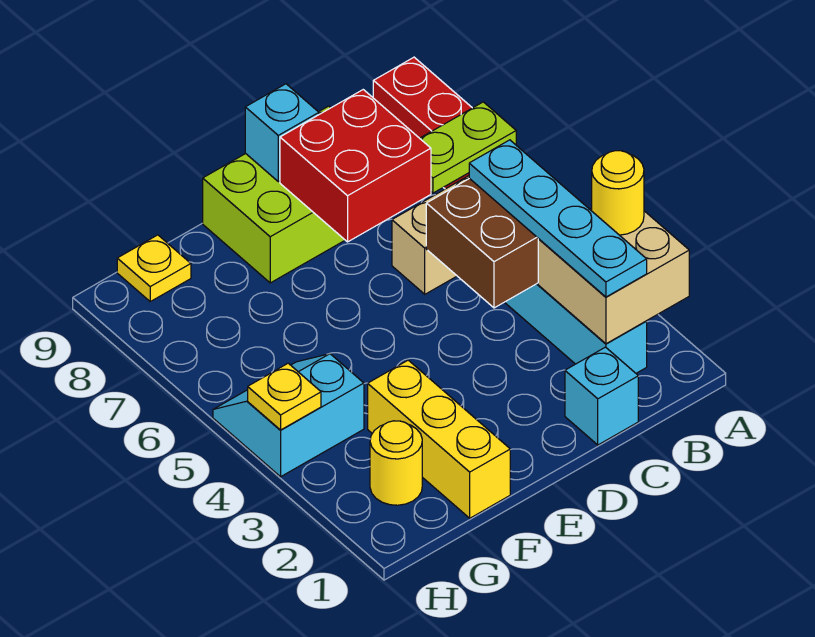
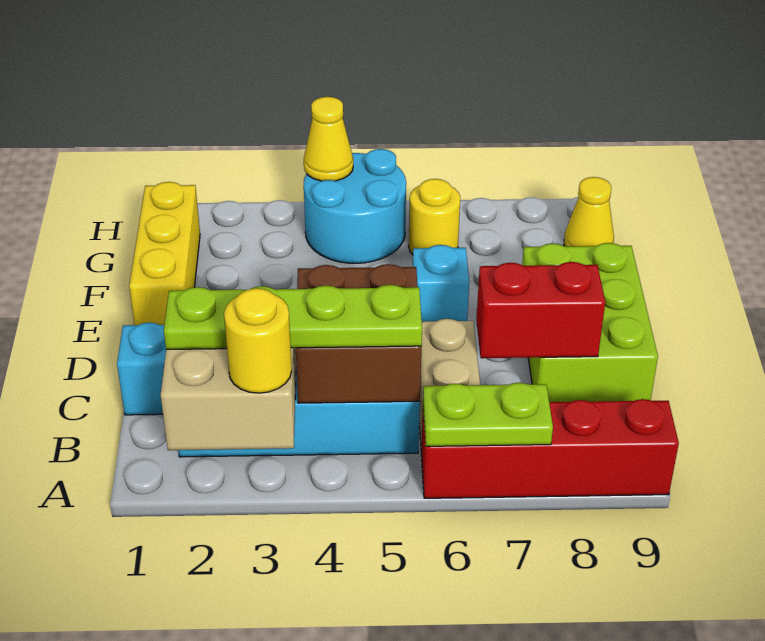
lime plate A7:B7 level 2 -> lime plate A6:A7 level 2
cyan plate B2:B5 level 3 -> lime plate B2:B5 level 3
red brick C7:D8 level 2 -> red brick C7:C8 level 2
cyan brick D9 level 2 -> cyan brick E6 level 1
yellow brick F1:F3 level 1 -> yellow brick E1:G1 level 1
yellow round brick G2 level 1 -> yellow round brick G6 level 1
cyan slope G4:H5 level 1 top 4 -> cyan round brick G4:H5 level 1
yellow plate G9 level 1 -> yellow cone G9 level 1
yellow plate H4 level 2 -> yellow cone H4 level 2

